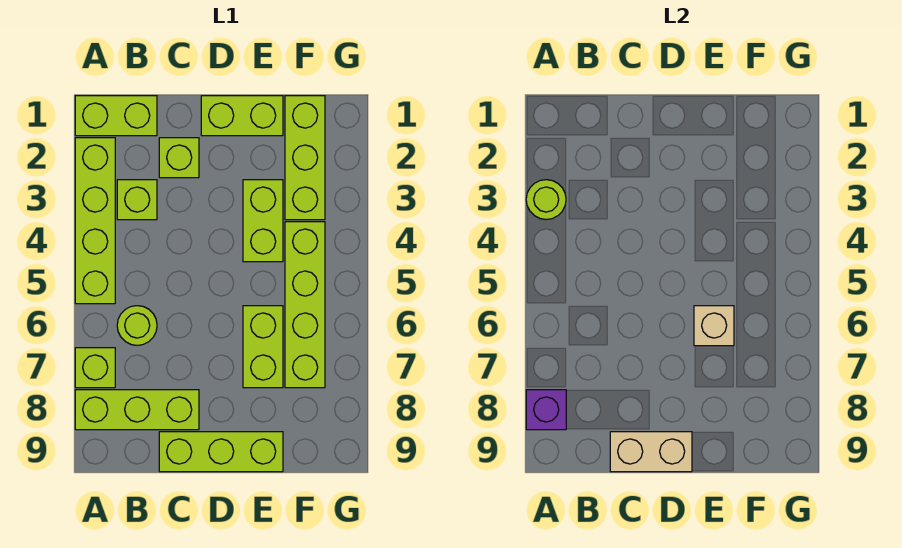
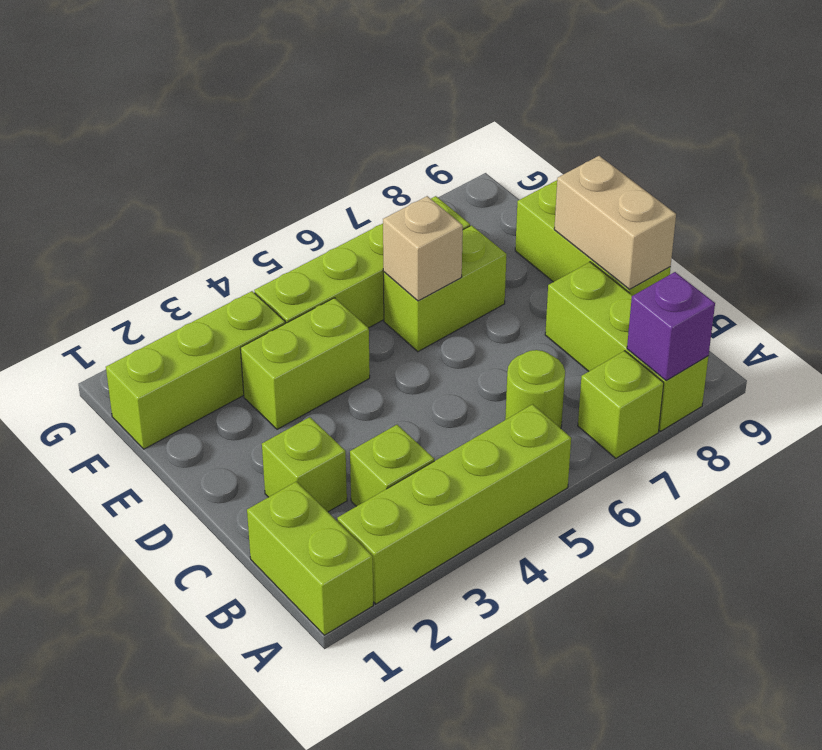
lime round brick A3 level 2 -> none
lime brick D1:E1 level 1 -> none

